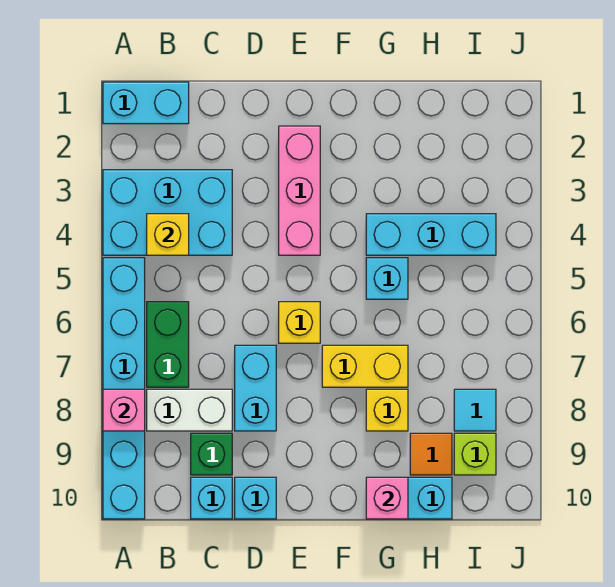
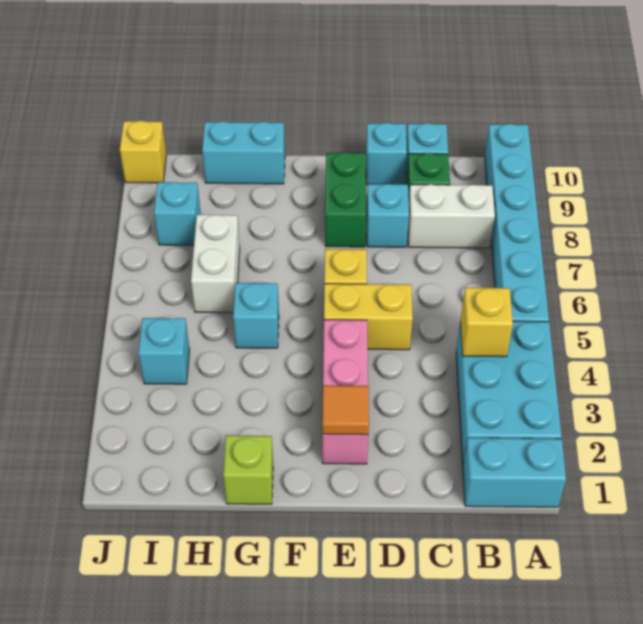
cyan brick A3:C4 level 1 -> cyan brick A2:B4 level 1
pink brick A8 level 2 -> none
green brick B6:B7 level 1 -> green brick E8:E9 level 1
cyan brick D7:D8 level 1 -> cyan brick D8 level 1
yellow brick F7:G7 level 1 -> yellow brick D5:E5 level 1
cyan brick G4:I4 level 1 -> cyan brick I4 level 1
yellow brick G8 level 1 -> yellow brick J10 level 1
pink brick G10 level 2 -> none
none -> white brick H6:H7 level 1
orange tile H9 level 1 -> orange tile E2 level 2
cyan tile I8 level 1 -> cyan brick I8 level 1
lime brick I9 level 1 -> lime brick G1 level 1

